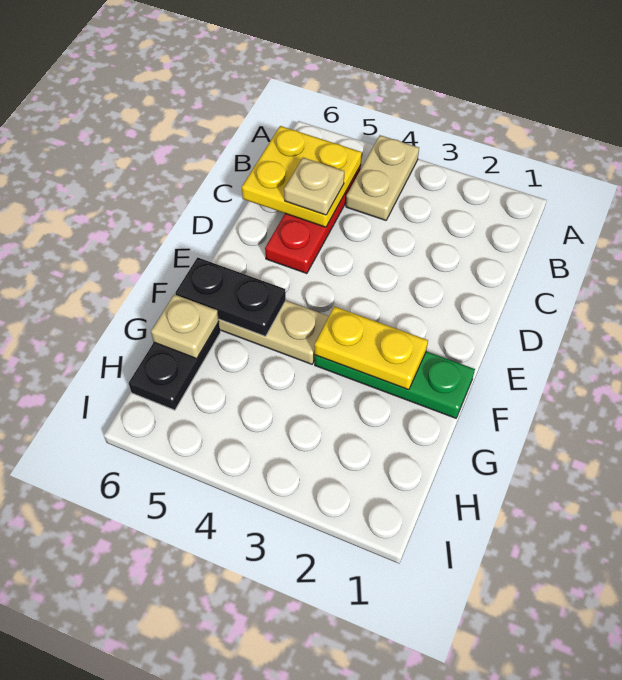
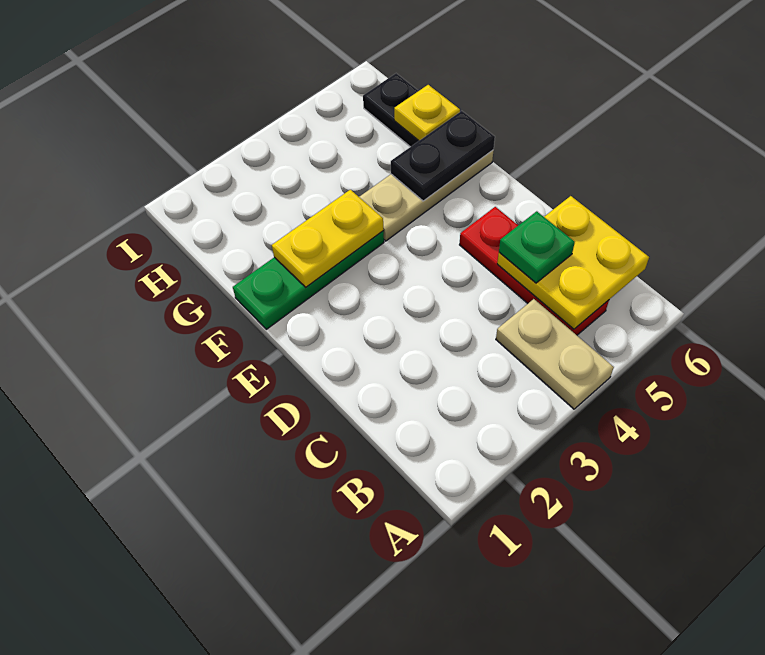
tan plate C5 level 3 -> green plate C5 level 3
tan plate G6 level 2 -> yellow plate G6 level 2

